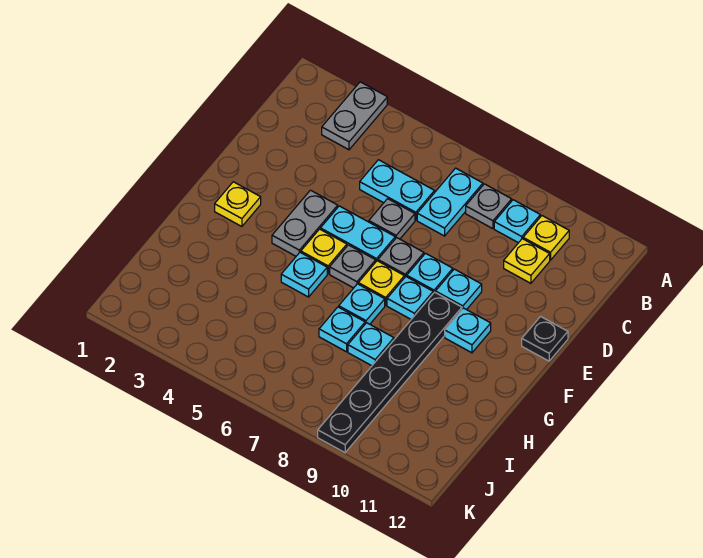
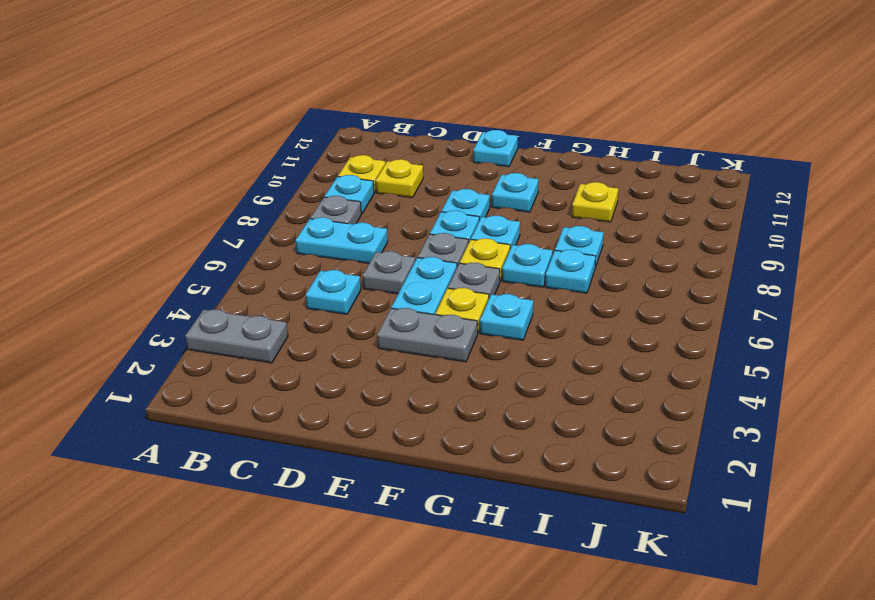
cyan plate C5:C6 level 1 -> cyan plate C5 level 1
black plate E12 level 1 -> cyan plate E12 level 1
yellow plate F2 level 1 -> yellow plate H10 level 1
black plate F9:K9 level 1 -> none

